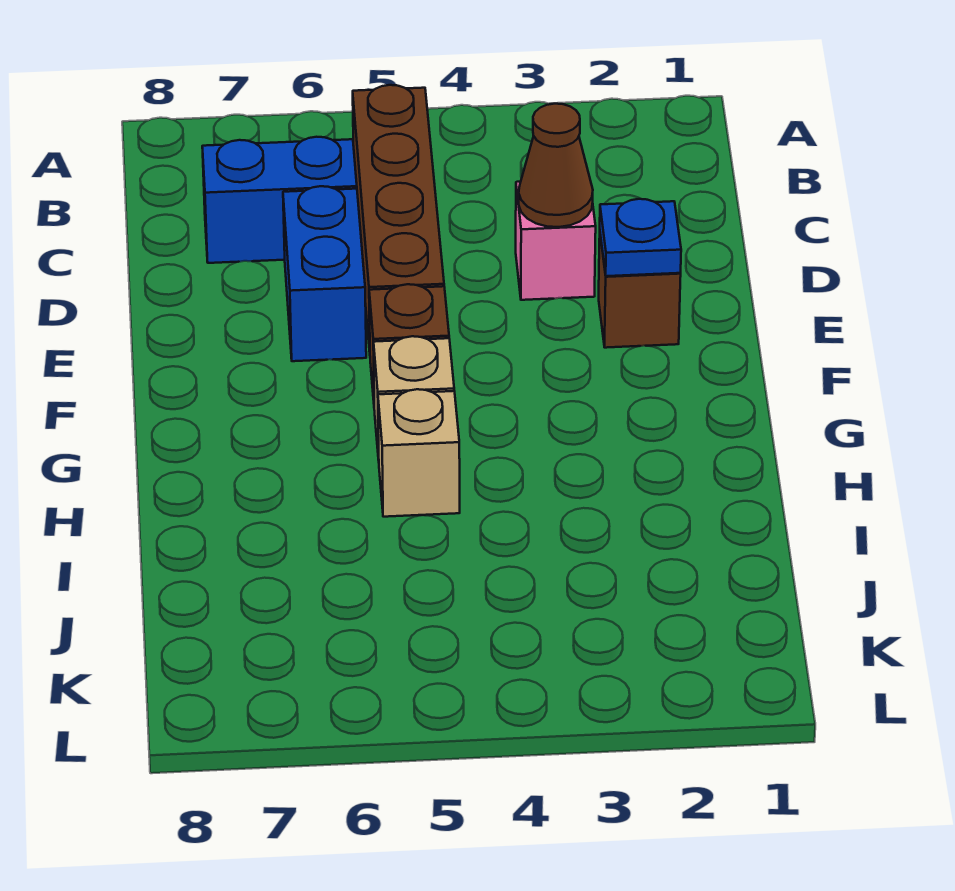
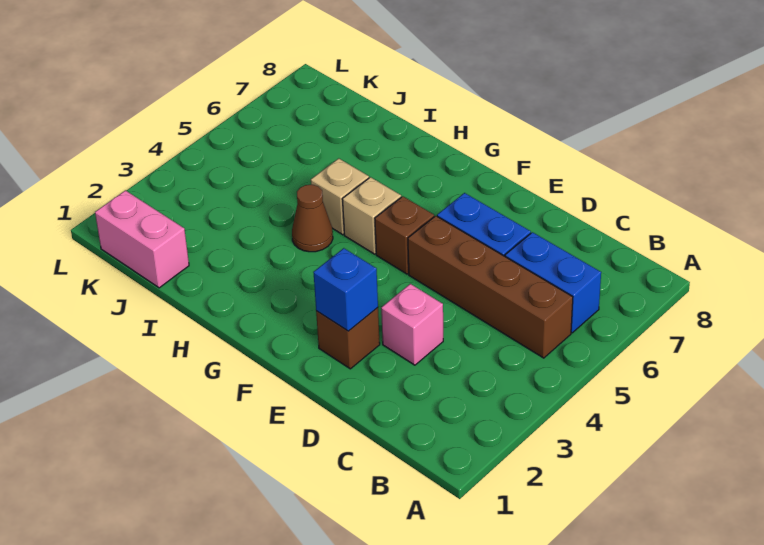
blue brick C6:C7 level 1 -> blue brick B6:C6 level 1
brown cone D3 level 2 -> brown cone H4 level 1
blue plate E2 level 2 -> blue brick E2 level 2
none -> pink brick J1:K1 level 1

